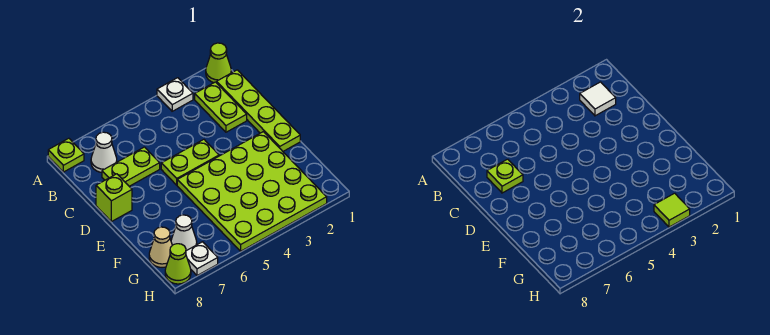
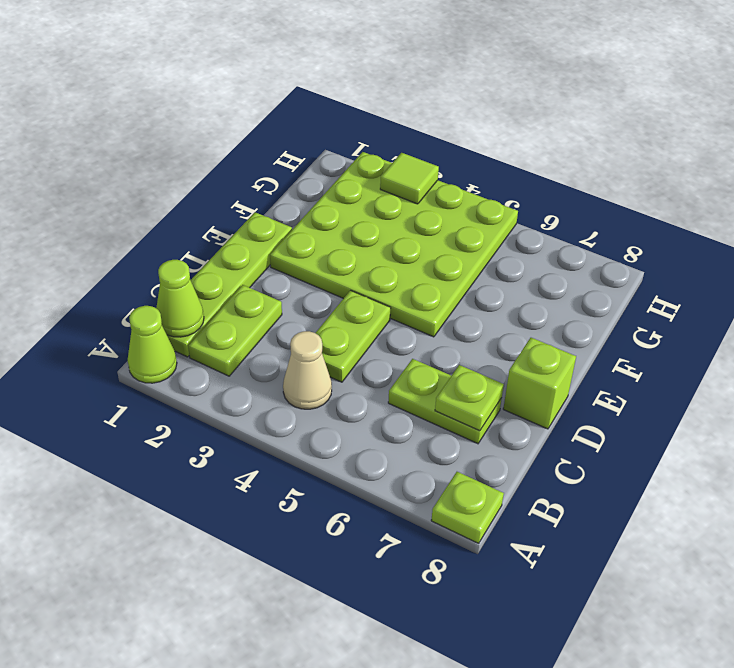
white plate A3 level 1 -> none
white tile B2 level 2 -> none
white cone B7 level 1 -> none
lime plate D4:D5 level 1 -> lime plate C4:D4 level 1
white cone G7 level 1 -> none
tan cone G8 level 1 -> tan cone B4 level 1
white plate H7 level 1 -> none
lime cone H8 level 1 -> lime cone B1 level 2

